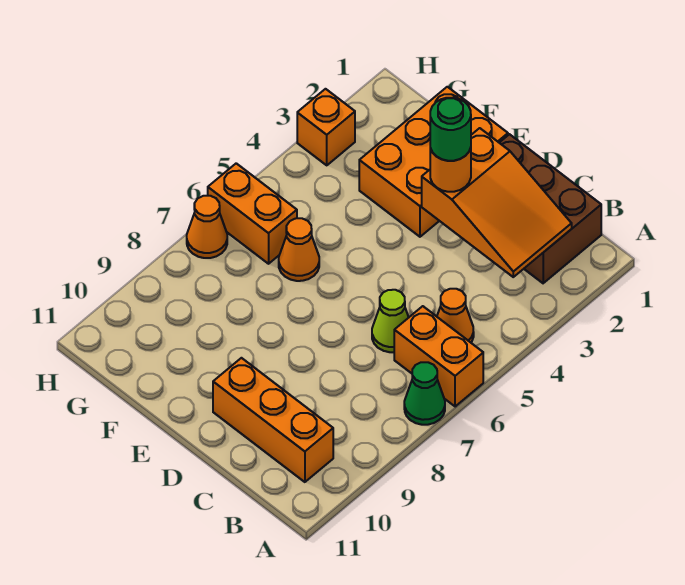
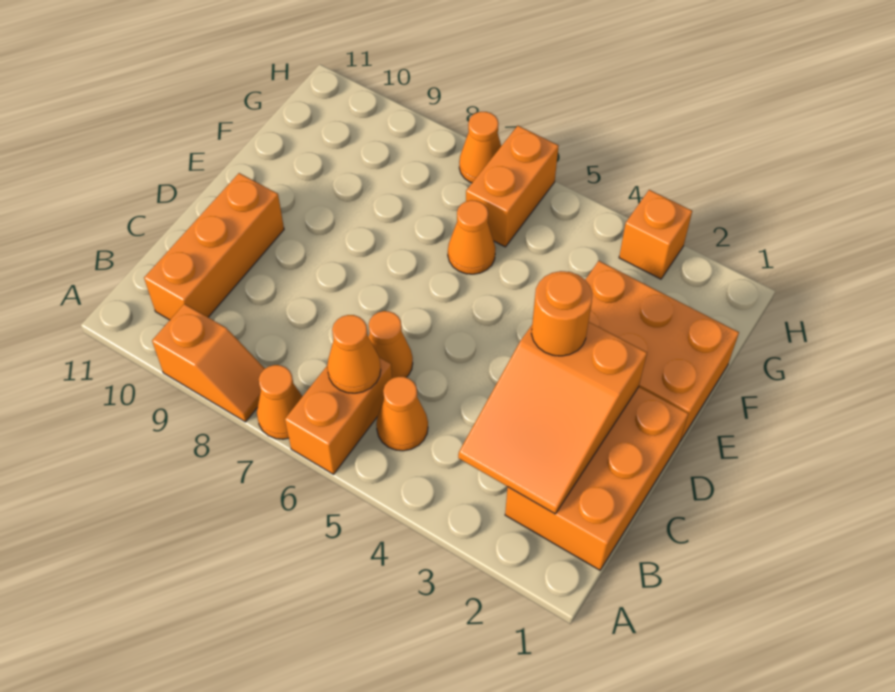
green cone A7 level 1 -> orange cone A7 level 1
none -> orange slope A8:A9 level 1 top 9
brown brick B1:D2 level 1 -> orange brick B1:D2 level 1
none -> orange cone B6 level 2
lime cone C6 level 1 -> orange cone C6 level 1
green round brick D3 level 4 -> none

